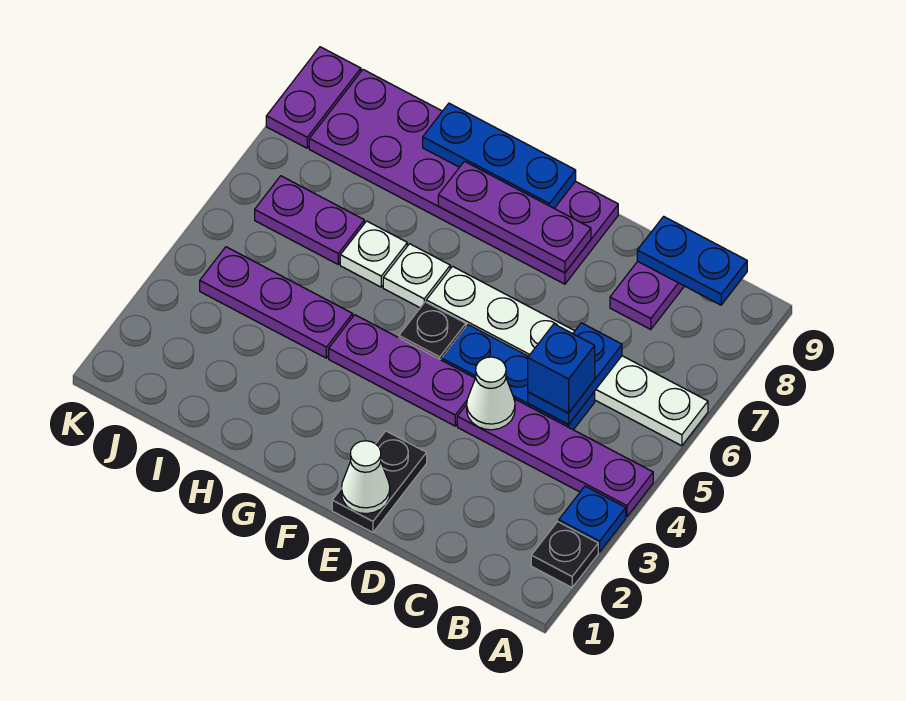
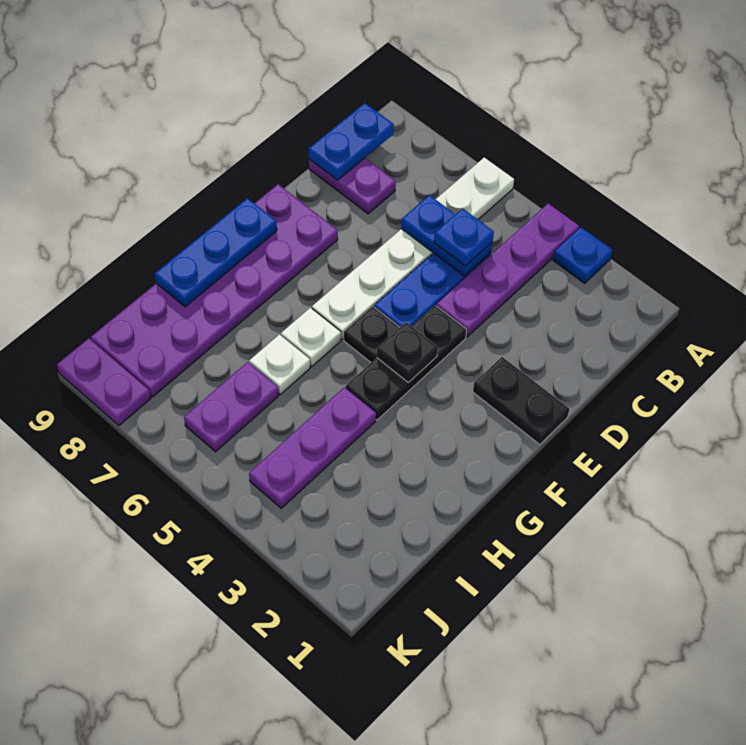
black plate A2 level 1 -> black plate F4 level 2
blue brick C5 level 3 -> blue plate C5 level 3
white cone D4 level 2 -> none
white cone E1 level 2 -> none
purple plate E4:G4 level 1 -> black plate E4:G4 level 1
purple plate E8:G8 level 2 -> none

